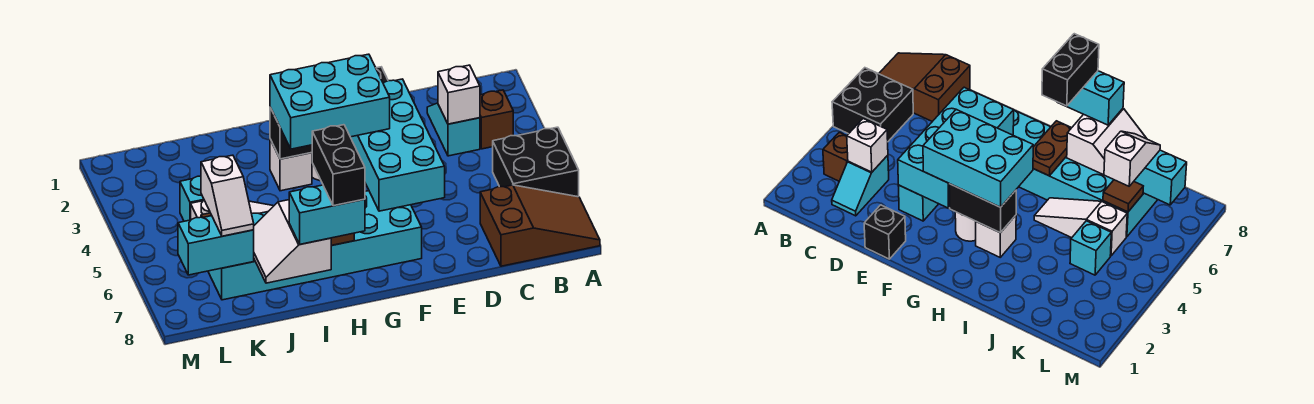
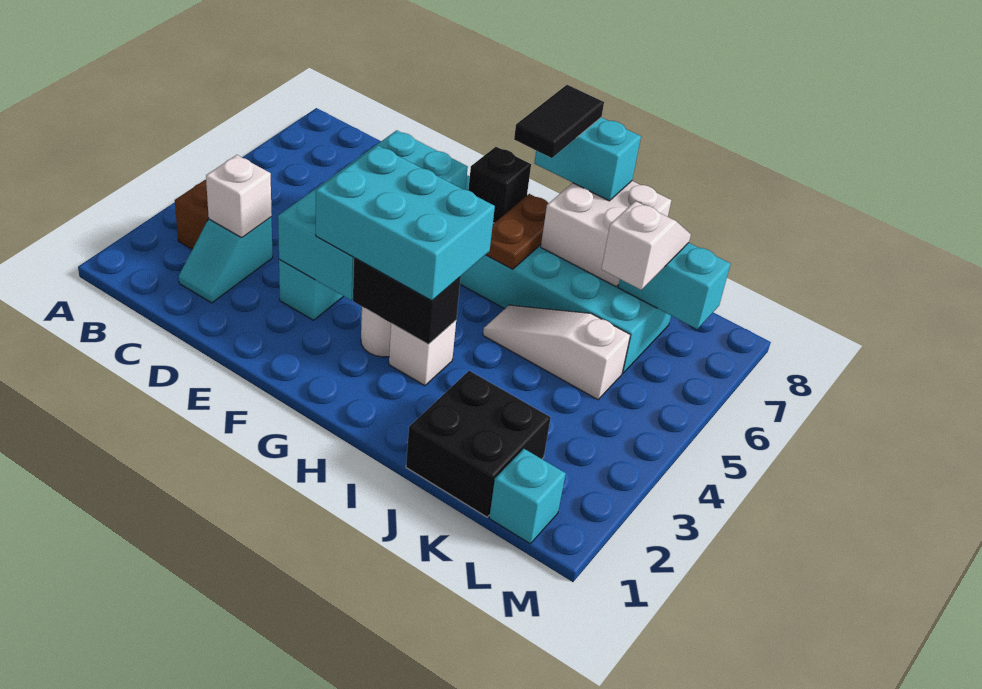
black brick A5:B6 level 1 -> black brick J1:K2 level 1
brown slope A7:C8 level 1 top C -> none
black brick E1 level 1 -> black brick G7 level 2
black brick H7:H8 level 4 -> black tile H7:H8 level 4
white slope I7:J8 level 2 top I -> white brick I7:J8 level 2
cyan brick K4 level 1 -> cyan brick L1 level 1
brown tile K6 level 2 -> none

